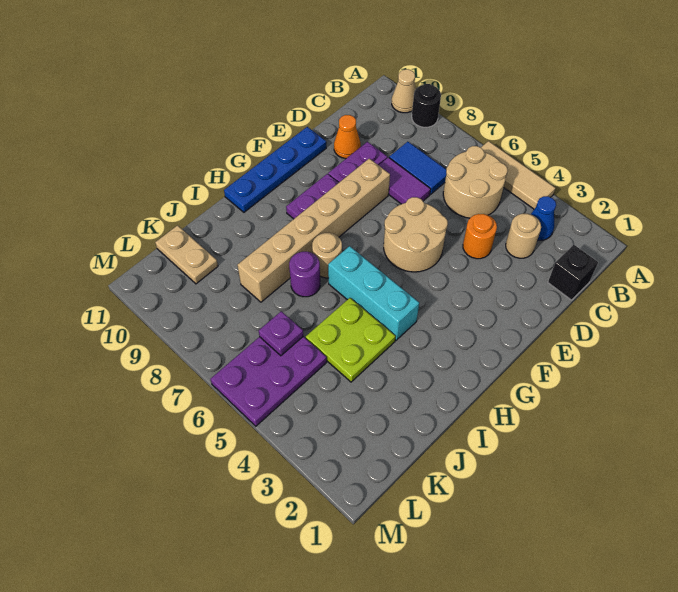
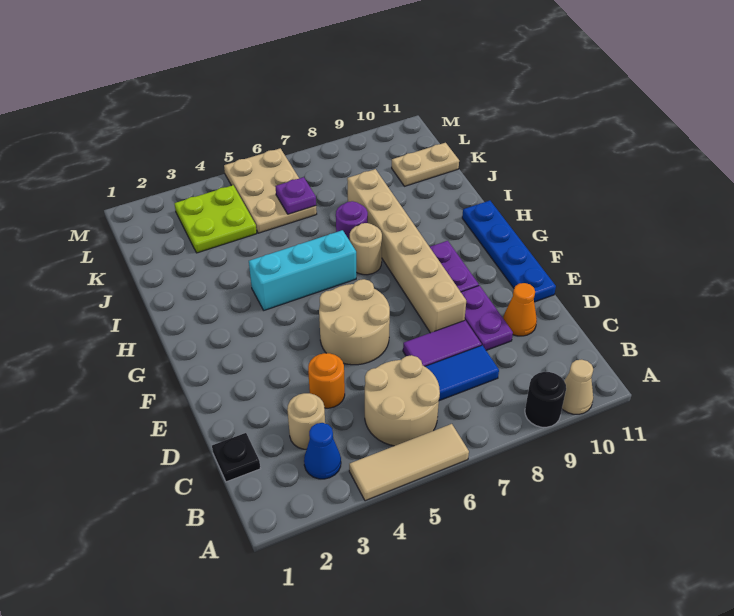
black brick C1 level 1 -> black plate C1 level 1
lime plate I4:J5 level 1 -> lime plate K3:L4 level 1
purple plate K5:M6 level 1 -> tan plate K5:M6 level 1

